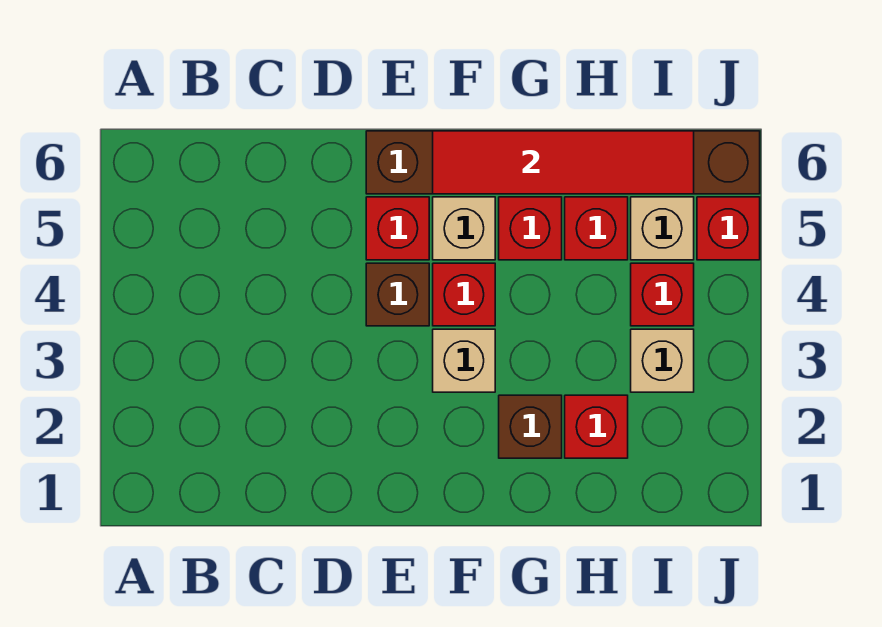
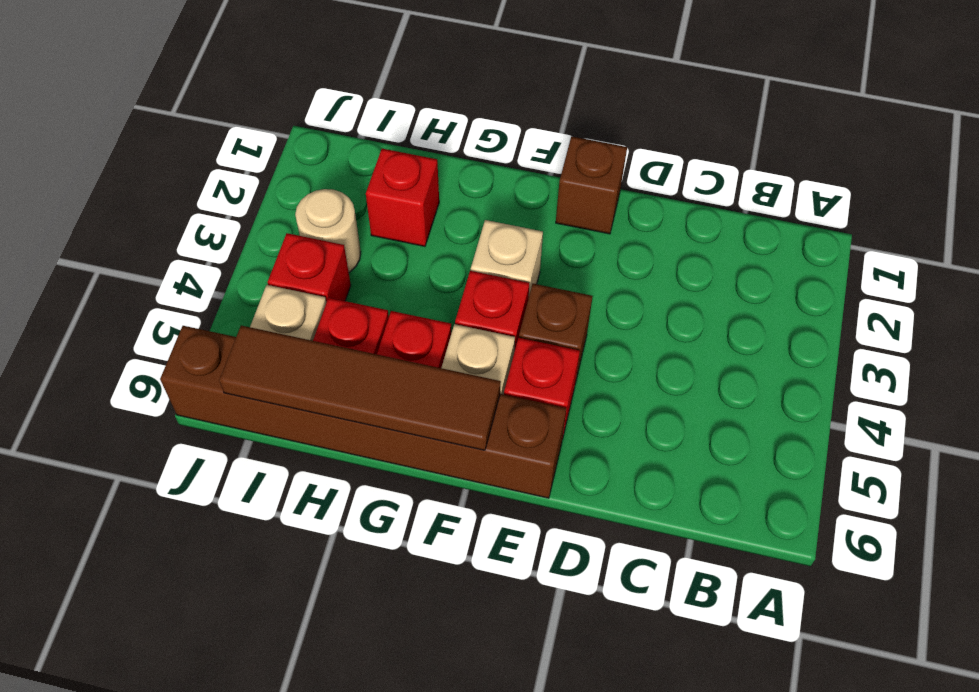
red tile F6:I6 level 2 -> brown tile F6:I6 level 2
brown brick G2 level 1 -> brown brick E1 level 1
tan brick I3 level 1 -> tan round brick I3 level 1
red brick J5 level 1 -> none

